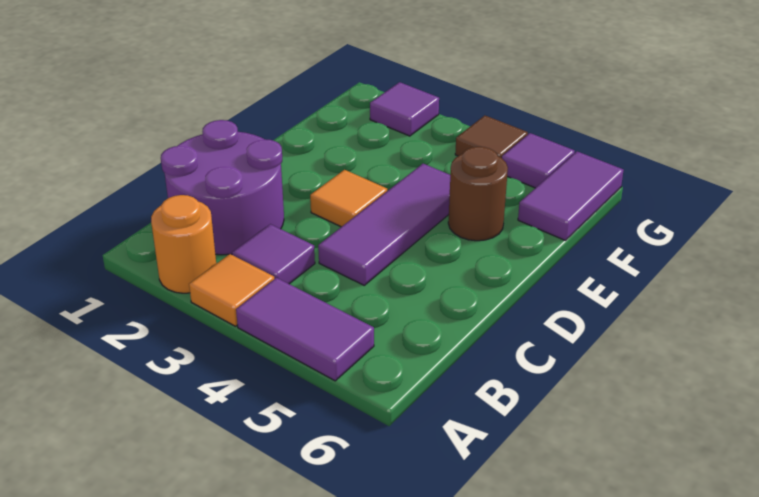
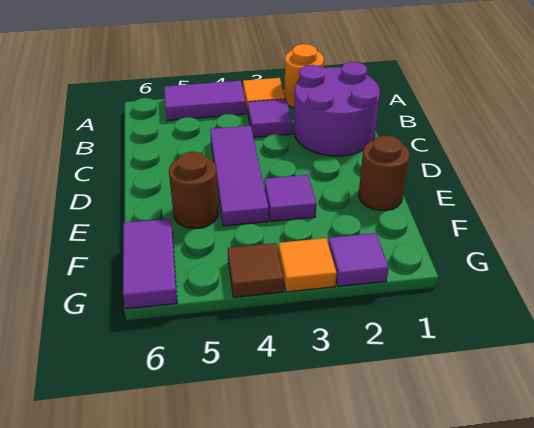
orange tile D3 level 1 -> orange tile G3 level 1
none -> brown round brick E1 level 1
purple tile G5 level 1 -> purple tile E3 level 1

